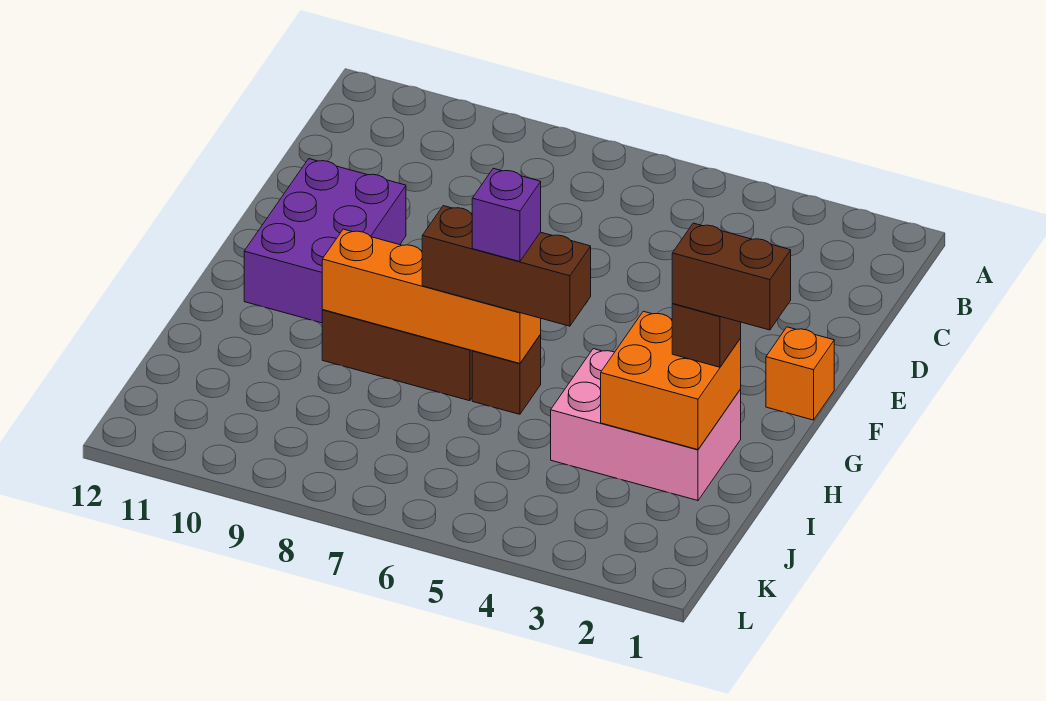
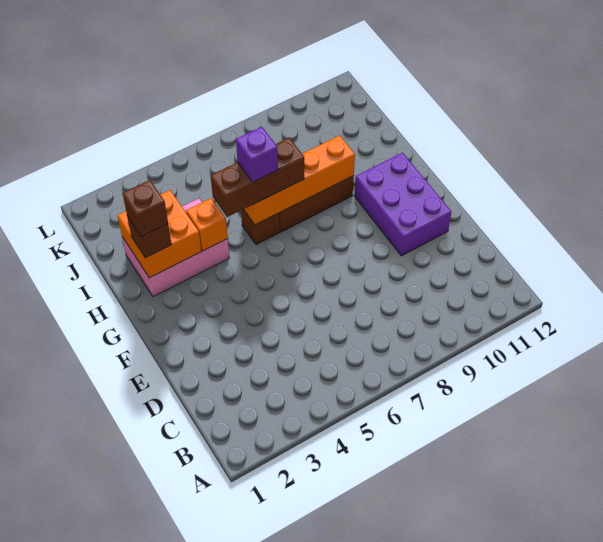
orange brick F1 level 1 -> orange brick H4 level 2
brown brick H1:H2 level 4 -> brown brick H2 level 4

